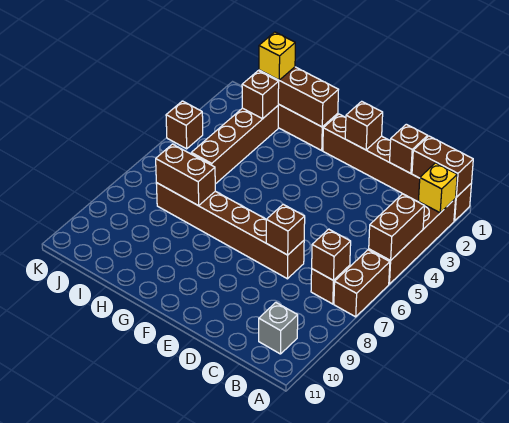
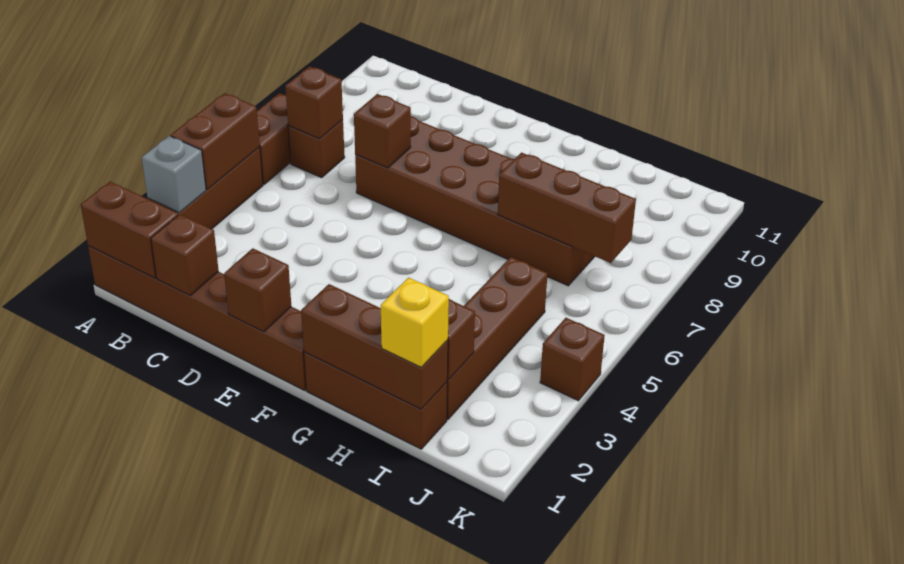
yellow brick A2 level 2 -> none
grey brick B10 level 1 -> grey brick A3 level 2
brown brick D7:I7 level 1 -> brown brick D7:I8 level 1
brown brick H7:I7 level 2 -> brown brick H7:J7 level 2

